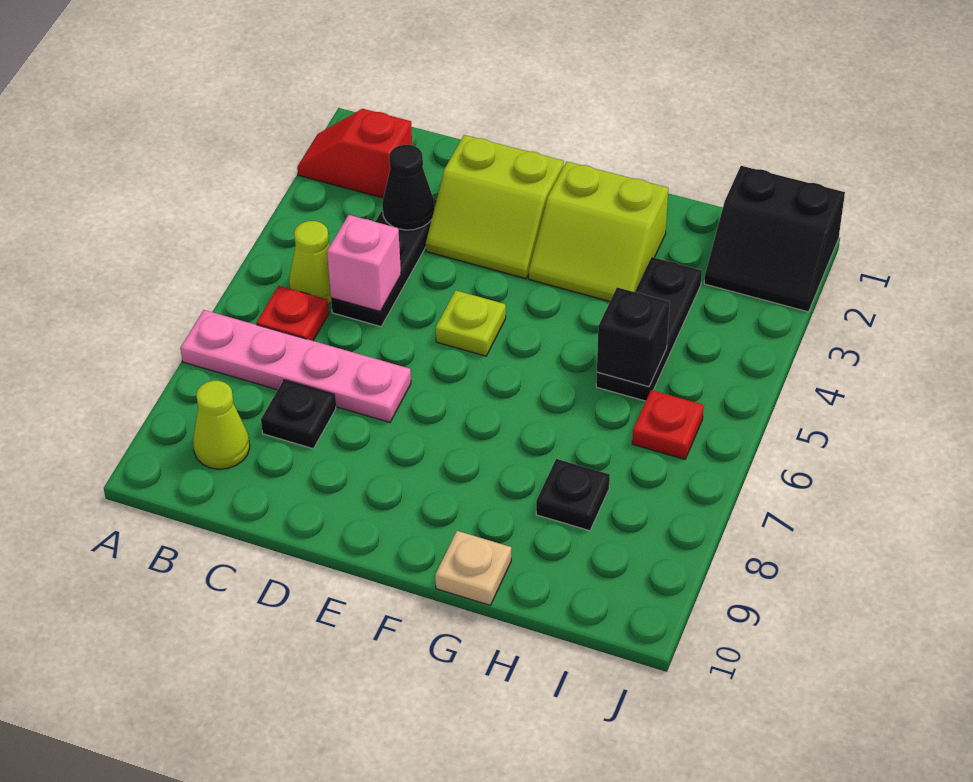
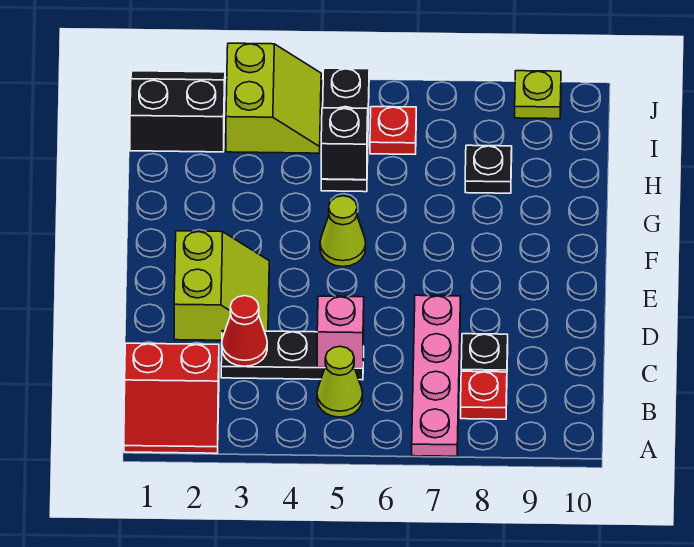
red slope A2:B2 level 1 top B -> red slope A1:B2 level 1 top B
red plate B6 level 1 -> red plate B8 level 1
lime cone B9 level 1 -> lime cone F5 level 1
black cone C3 level 2 -> red cone C3 level 2
lime plate E5 level 1 -> lime plate J9 level 1
lime slope F2:G3 level 1 top 2 -> lime slope I3:J4 level 1 top 3
tan plate G10 level 1 -> none
black plate H3:H5 level 1 -> black plate H5:J5 level 1
black slope I1:J2 level 1 top 1 -> black slope I1:J2 level 1 top I

